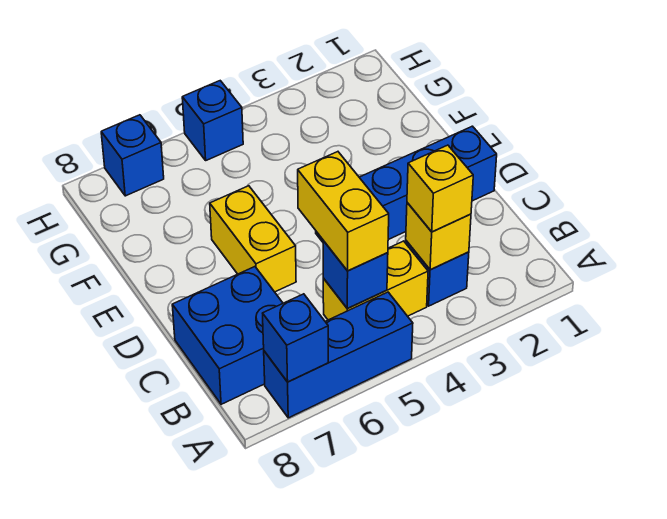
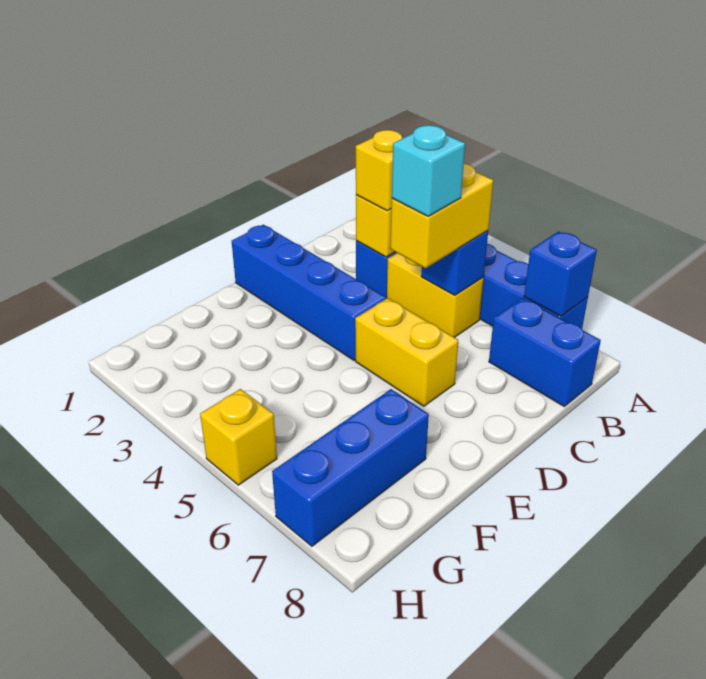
blue brick B7:C8 level 1 -> blue brick B7:B8 level 1
none -> cyan brick C5 level 4
yellow brick D6:E6 level 1 -> yellow brick D5:D6 level 1
blue brick H5 level 1 -> yellow brick H5 level 1
blue brick H7 level 1 -> blue brick F7:H7 level 1

